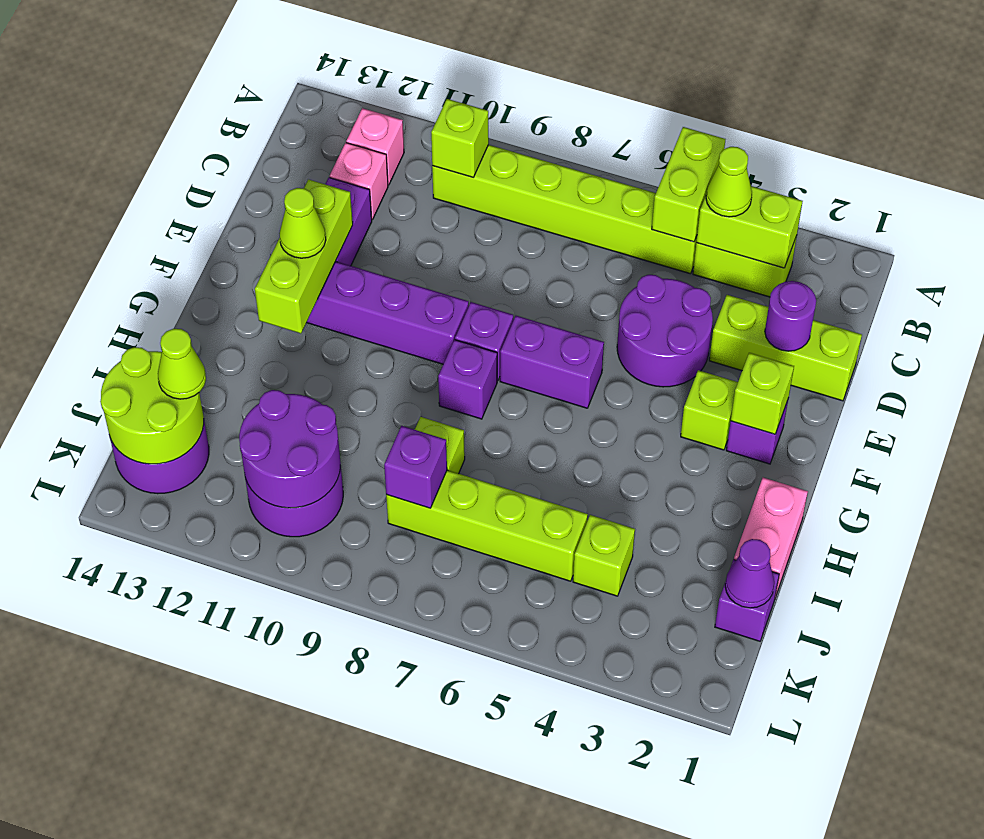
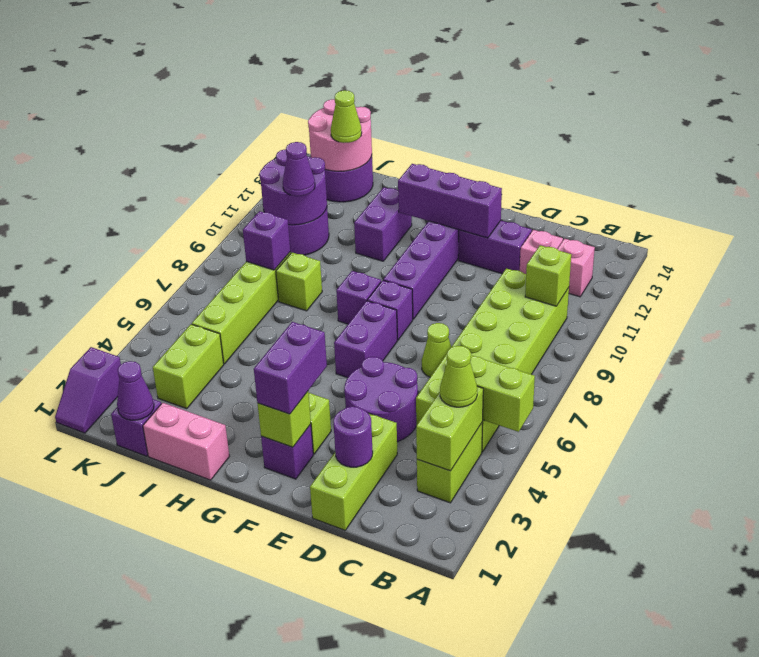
lime brick B5:B10 level 1 -> lime brick B5:C10 level 1
lime brick E12:G12 level 2 -> purple brick E12:G12 level 2
none -> purple brick F2:F3 level 3
lime cone F12 level 3 -> lime cone D7 level 1
none -> purple brick H11:H12 level 1
lime brick J4 level 1 -> lime brick J3:J4 level 1
none -> purple cone J10 level 3
lime round brick J13:K14 level 2 -> pink round brick J13:K14 level 2
none -> purple slope L1:L2 level 1 top 2

